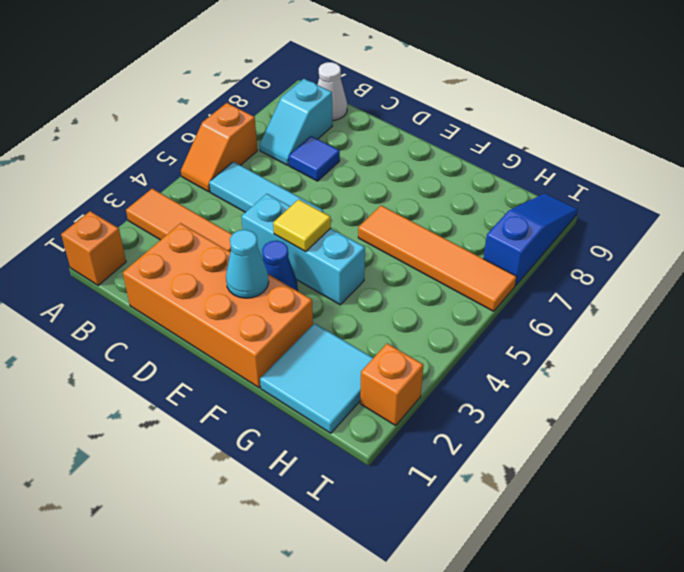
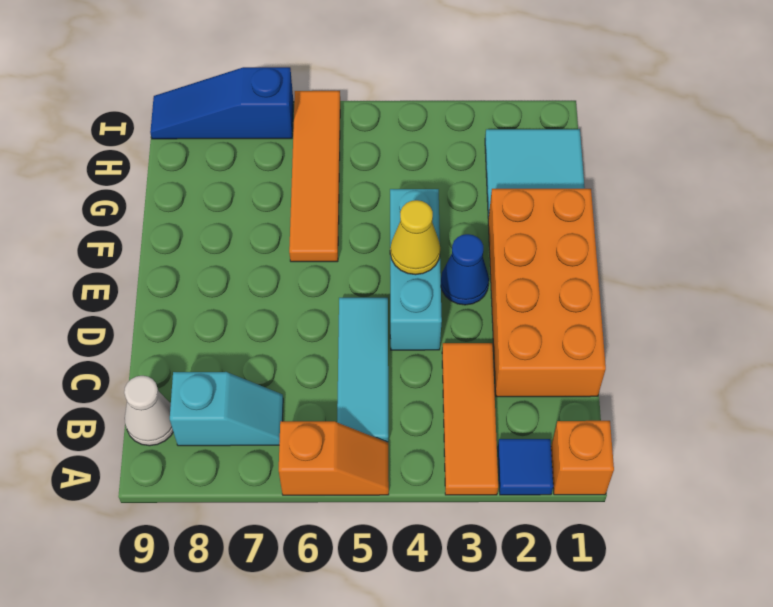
blue tile C7 level 1 -> blue tile A2 level 1
cyan cone E2 level 2 -> none
yellow tile E4 level 2 -> yellow cone E4 level 2
orange brick I2 level 1 -> none

